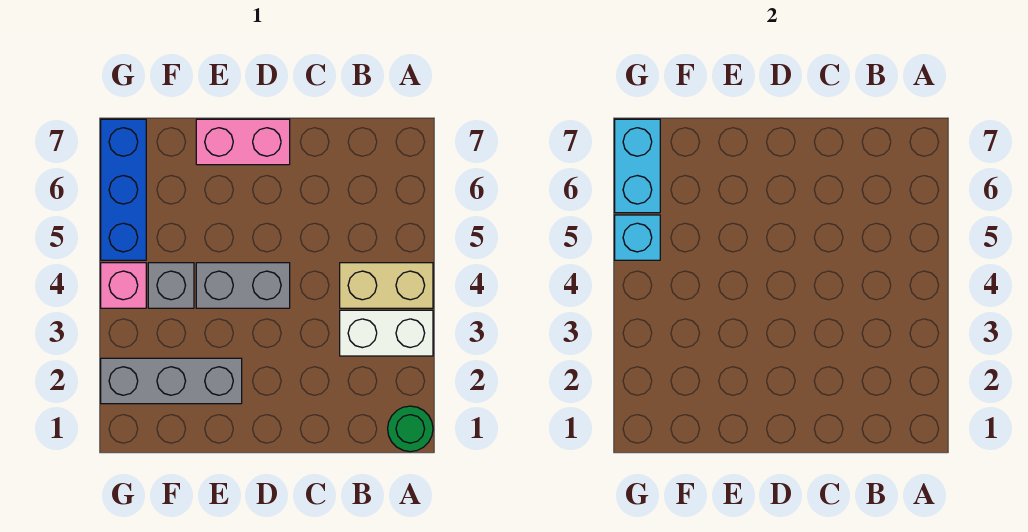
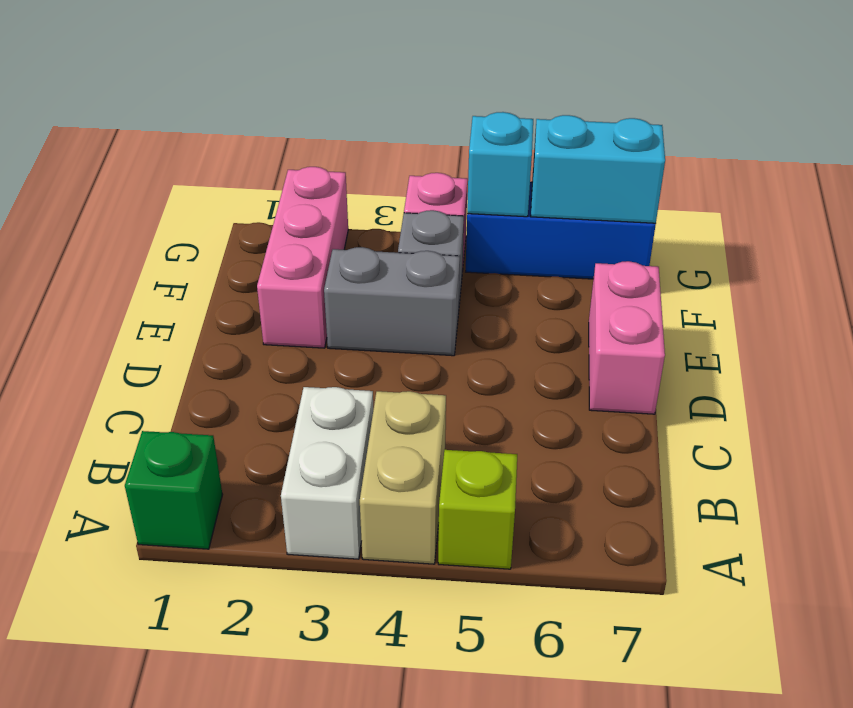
green round brick A1 level 1 -> green brick A1 level 1
none -> lime brick A5 level 1
grey brick D4:E4 level 1 -> grey brick E3:E4 level 1
grey brick E2:G2 level 1 -> pink brick E2:G2 level 1

